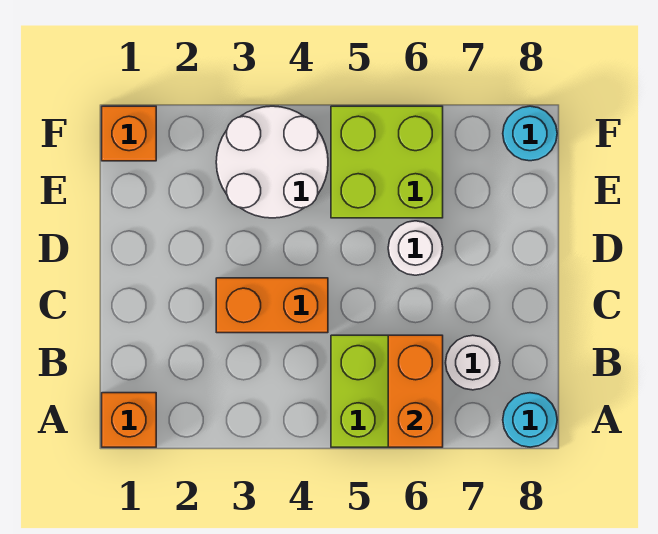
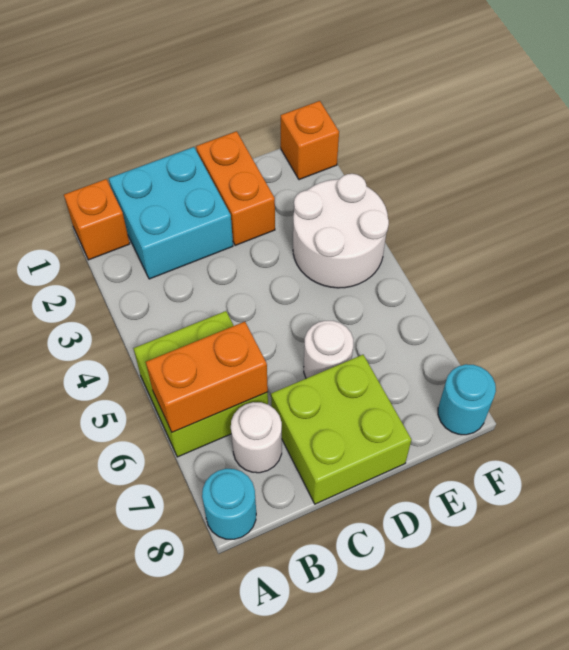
none -> cyan brick B1:C2 level 1
orange brick C3:C4 level 1 -> orange brick D1:D2 level 1
lime brick E5:F6 level 1 -> lime brick C7:D8 level 1

